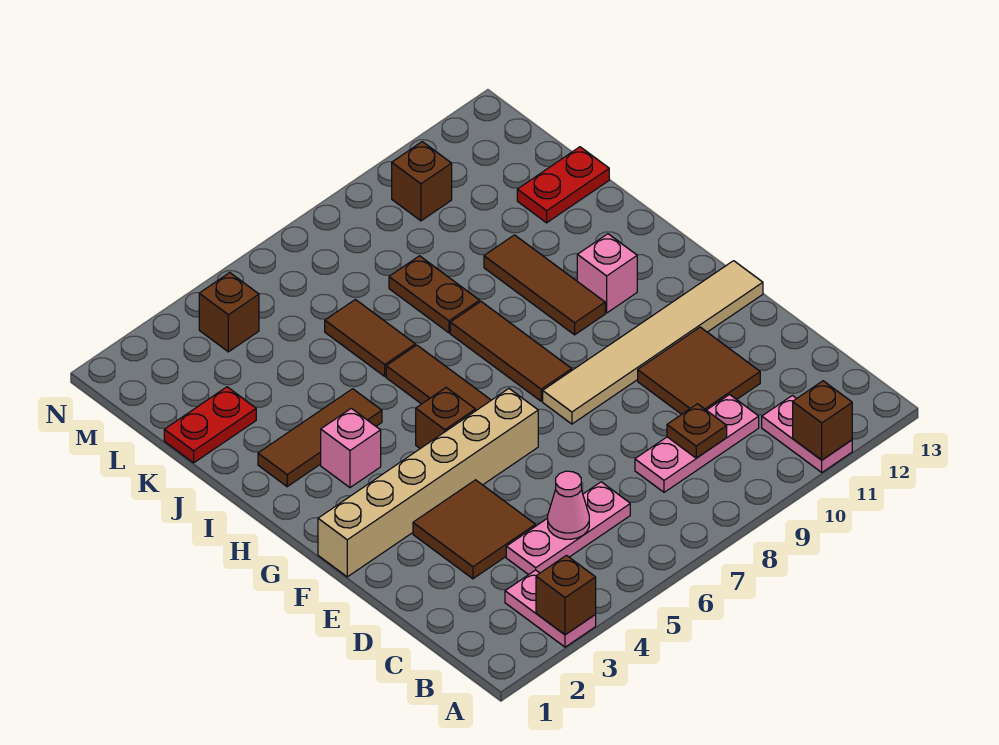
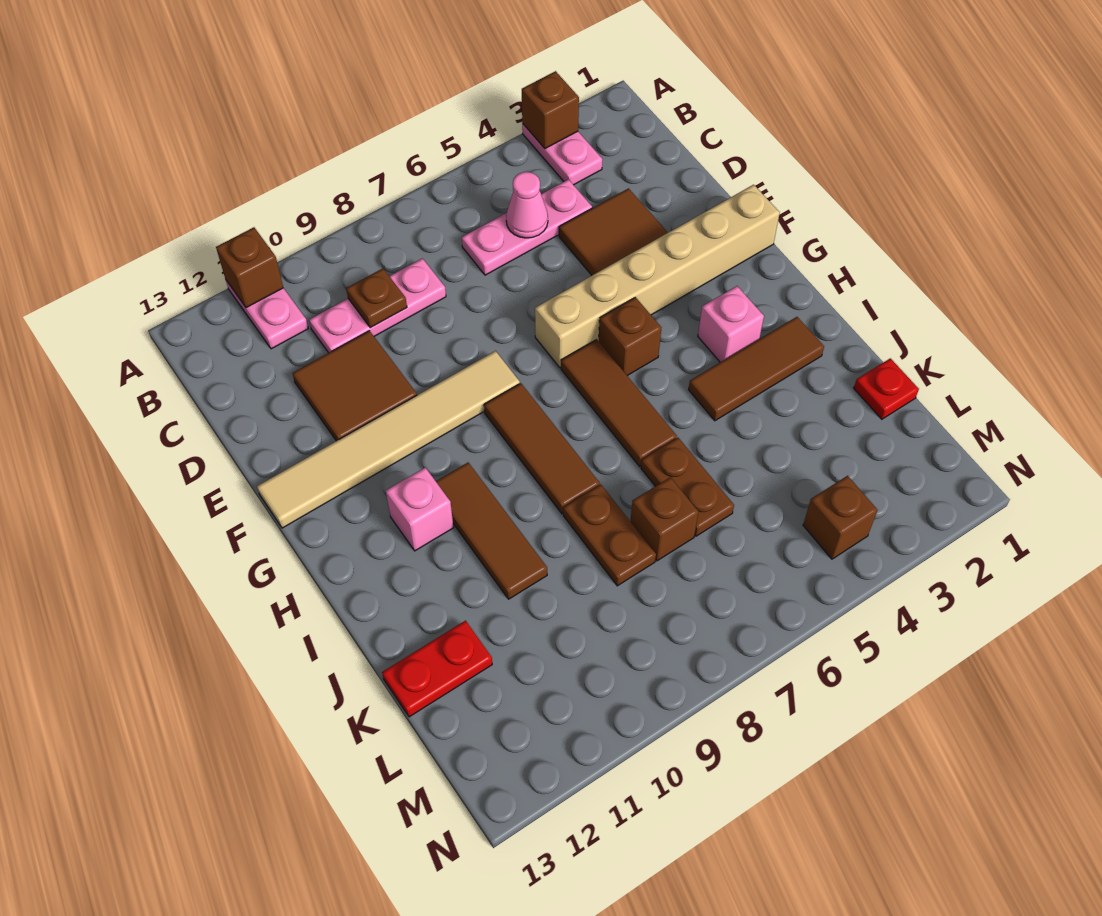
brown tile J6:K6 level 1 -> brown plate J6:K6 level 1
red plate K1:K2 level 1 -> red plate K1 level 1
brown brick M10 level 1 -> brown brick K7 level 1

